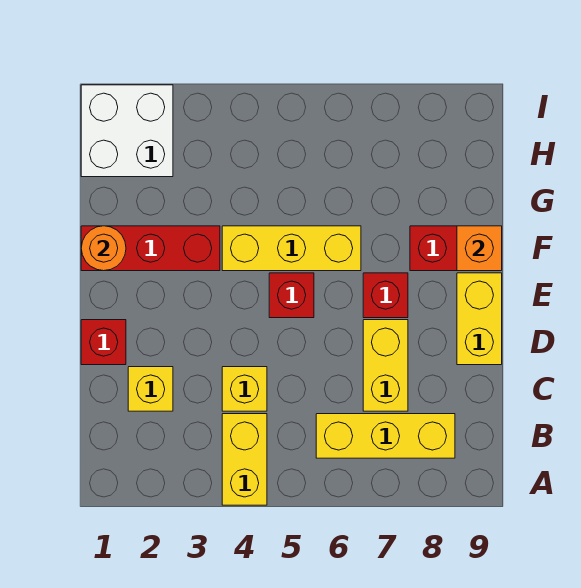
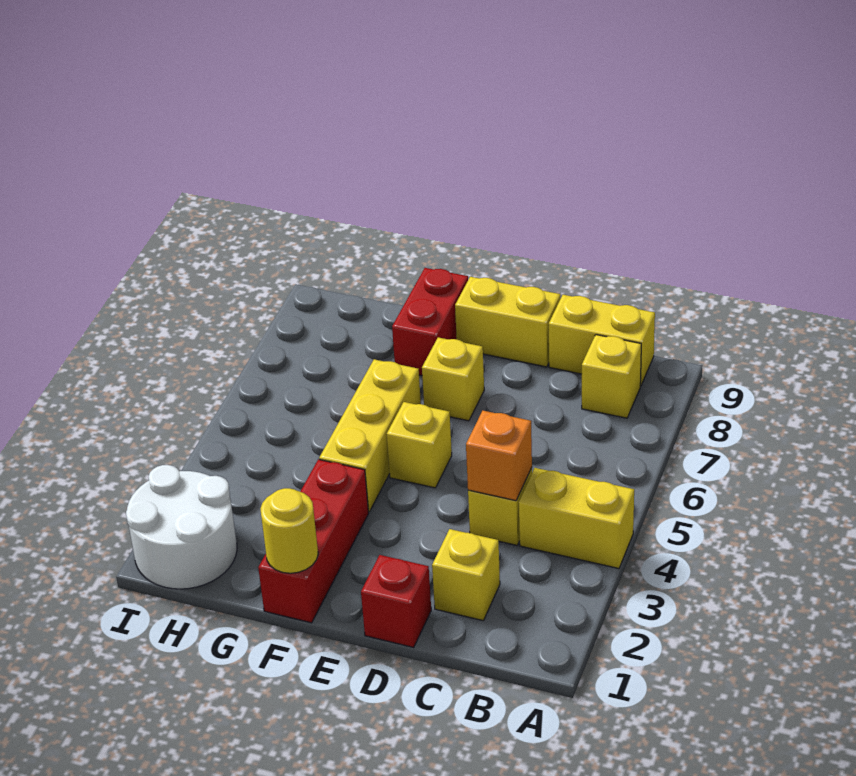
yellow brick B6:B8 level 1 -> yellow brick B8 level 1
yellow brick C7:D7 level 1 -> yellow brick B9:C9 level 1
red brick E5 level 1 -> yellow brick E5 level 1
red brick E7 level 1 -> yellow brick E7 level 1
orange round brick F1 level 2 -> yellow round brick F1 level 2
orange brick F9 level 2 -> orange brick C4 level 2
white brick H1:I2 level 1 -> white round brick H1:I2 level 1

